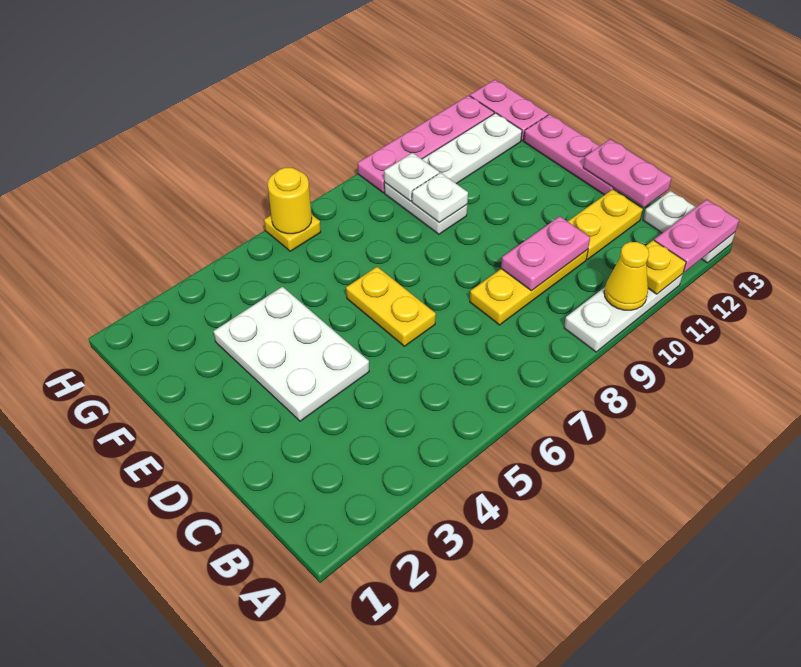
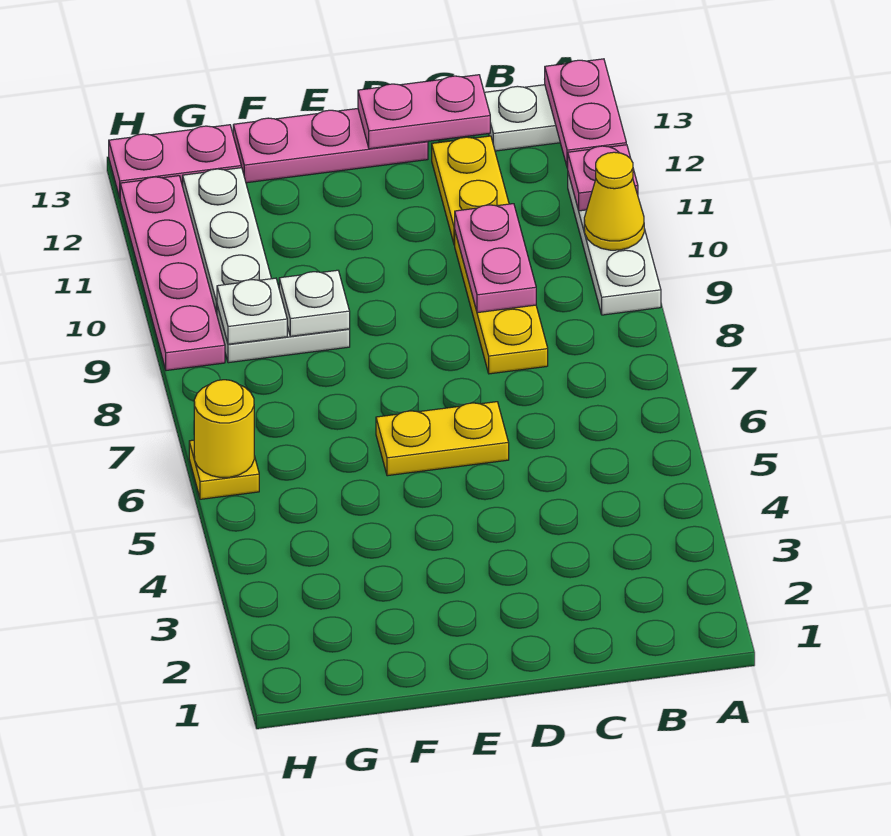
yellow plate A11 level 2 -> pink plate A11 level 2
white plate D3:F4 level 1 -> none

